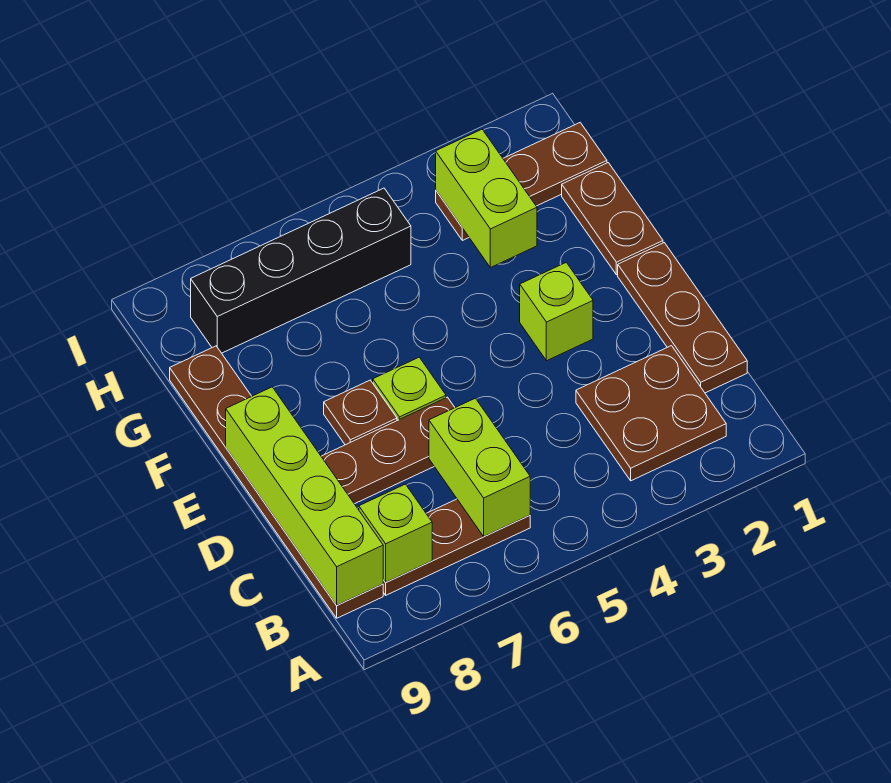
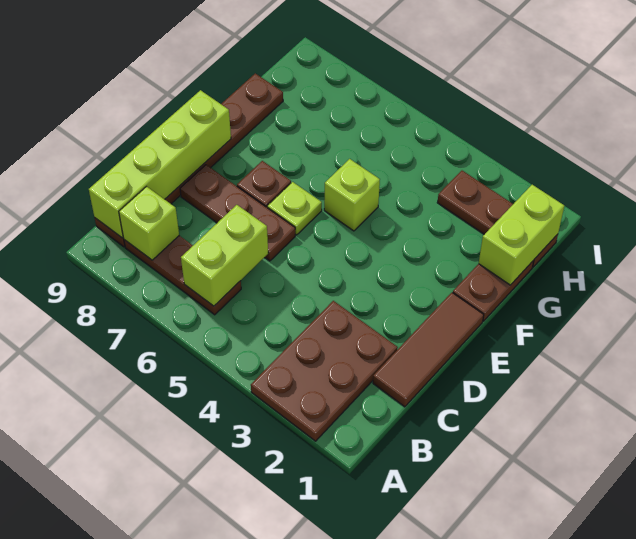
brown plate B2:C3 level 1 -> brown plate A2:C3 level 1
brown plate C1:E1 level 1 -> brown tile C1:E1 level 1
lime brick E3 level 1 -> lime brick F5 level 1
lime brick G3:H3 level 2 -> lime brick G1:H1 level 2
black brick H5:H8 level 1 -> none

